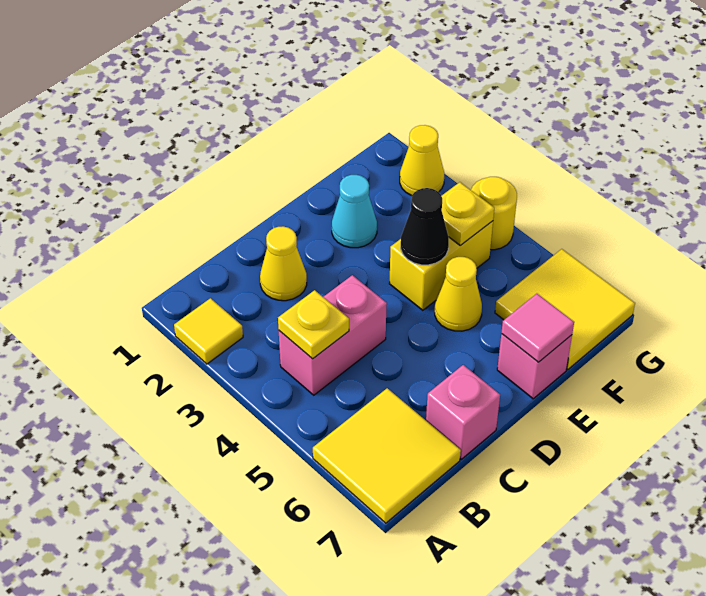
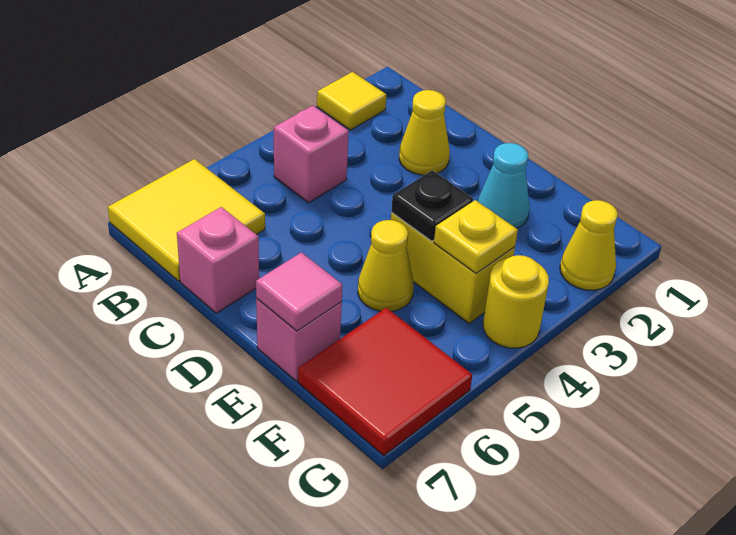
pink brick B4:C4 level 1 -> pink brick B4 level 1
yellow plate B4 level 2 -> none
black cone E4 level 2 -> black plate E4 level 2
yellow tile F6:G7 level 1 -> red tile F6:G7 level 1

